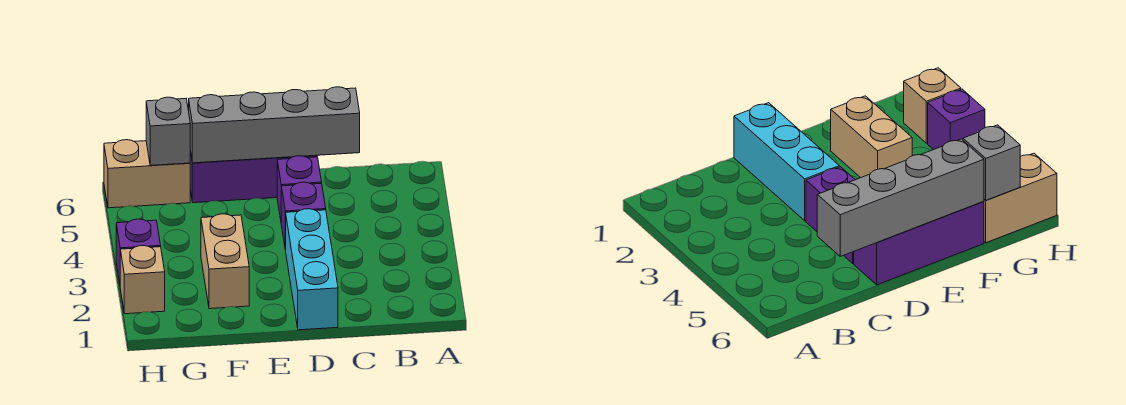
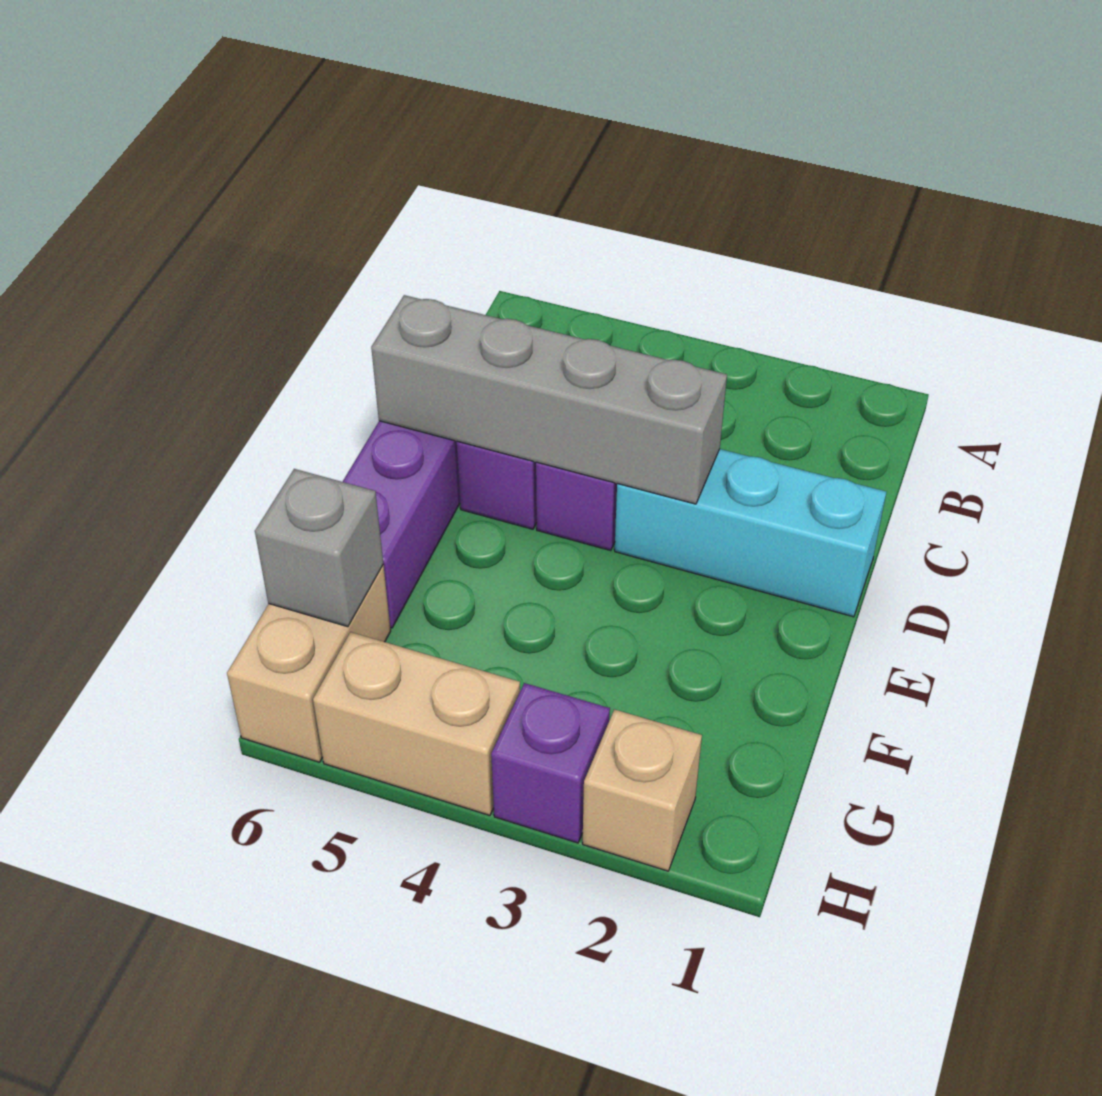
grey brick C6:F6 level 2 -> grey brick D3:D6 level 2
tan brick F2:F3 level 1 -> tan brick H4:H5 level 1

